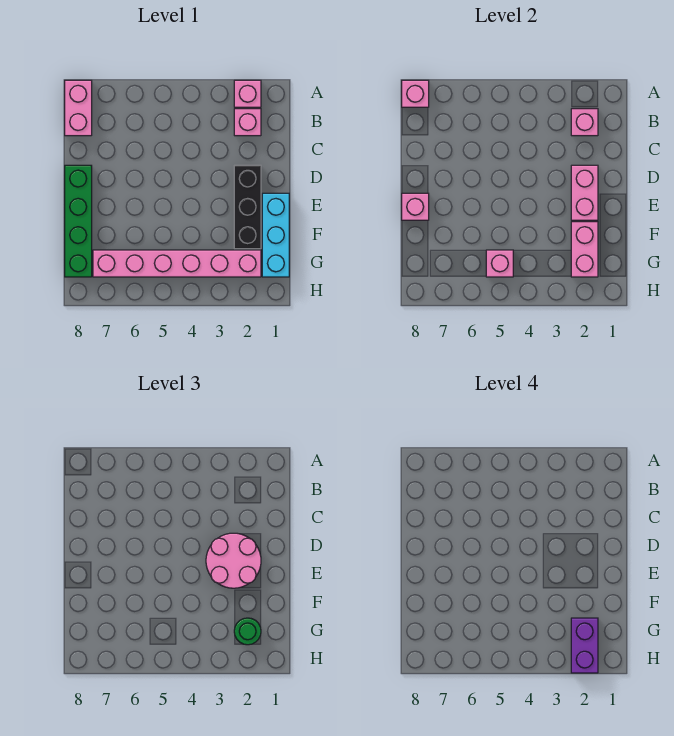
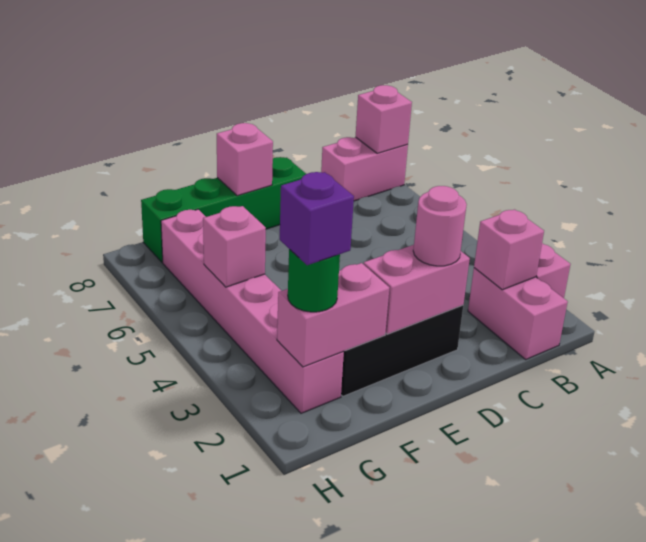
pink brick B2 level 1 -> pink brick B1:B2 level 1
pink round brick D2:E3 level 3 -> pink round brick D2 level 3
cyan brick E1:G1 level 1 -> none
purple brick G2:H2 level 4 -> purple brick G2 level 4

